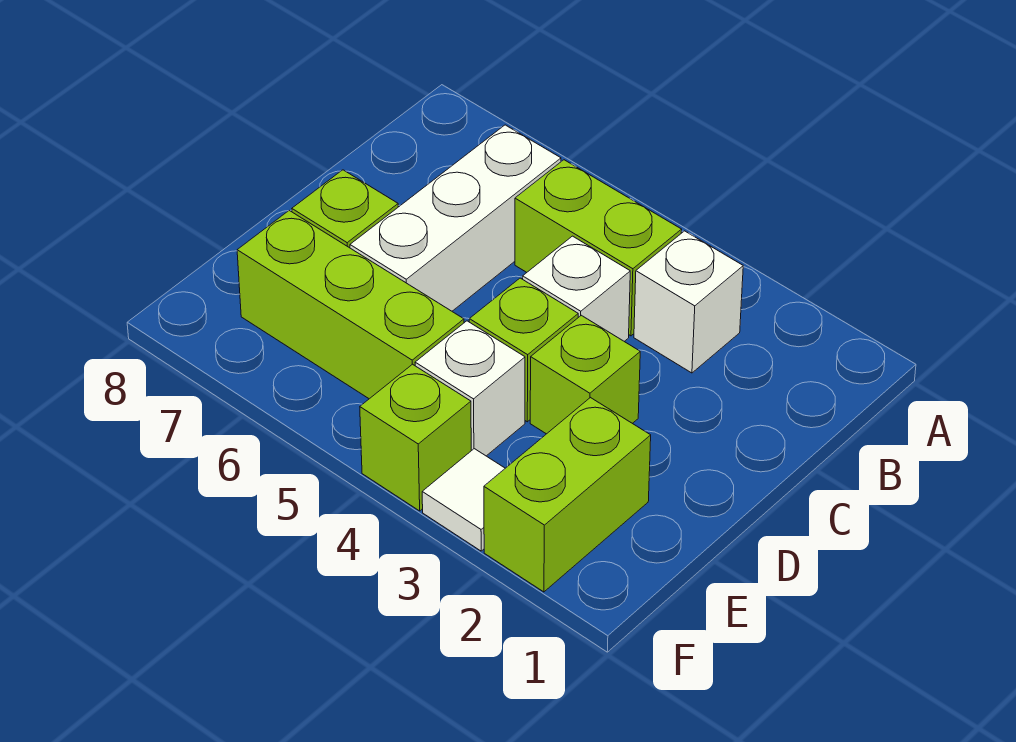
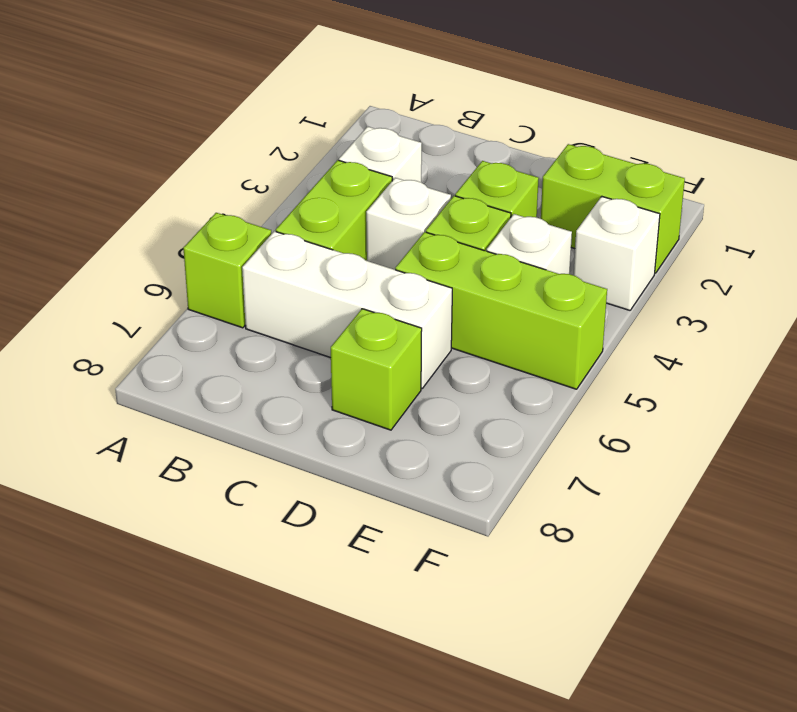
lime brick E5:E7 level 1 -> lime brick D5:F5 level 1
white tile F3 level 1 -> white brick F3 level 1
lime brick F4 level 1 -> lime brick A6 level 1

